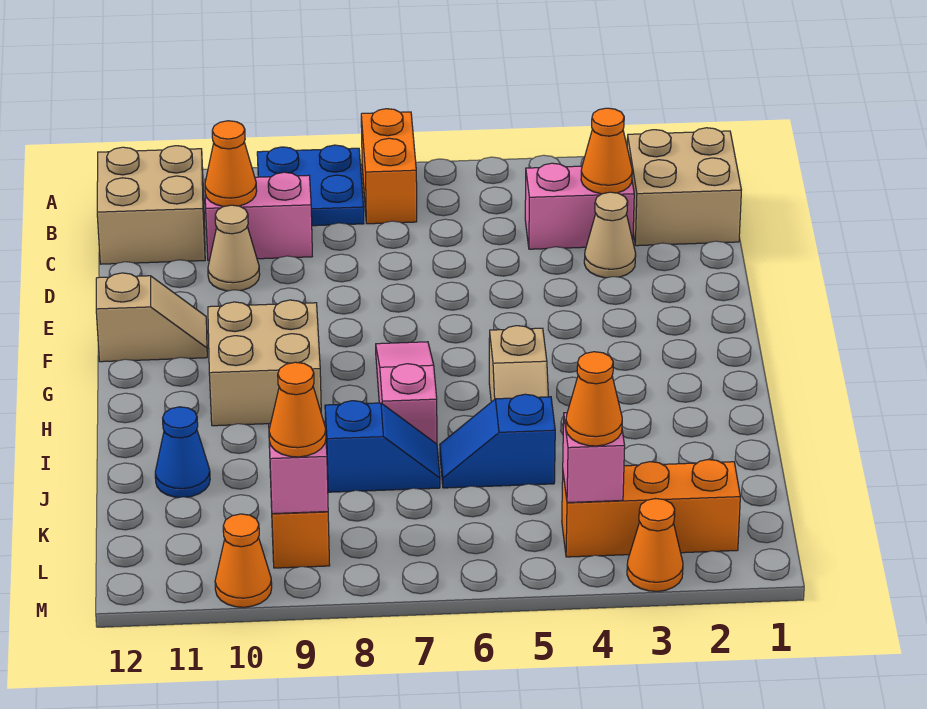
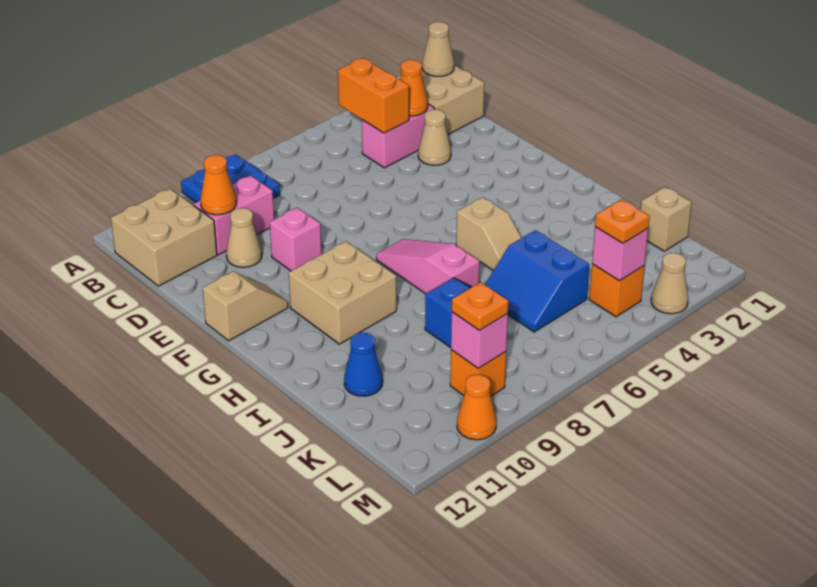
orange brick A7:B7 level 1 -> orange brick B4:C4 level 2
none -> tan cone B1 level 2
none -> pink brick E9 level 1
blue slope J5:J6 level 1 top 5 -> blue slope J5:K6 level 1 top 5
none -> tan brick K1 level 1
orange brick L2:L4 level 1 -> orange brick L4 level 1
orange cone L4 level 3 -> orange plate L4 level 3
orange cone L9 level 3 -> orange plate L9 level 3
orange cone M3 level 1 -> tan cone M3 level 1

